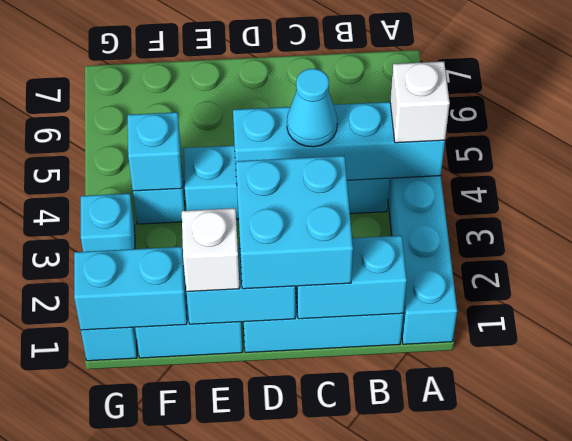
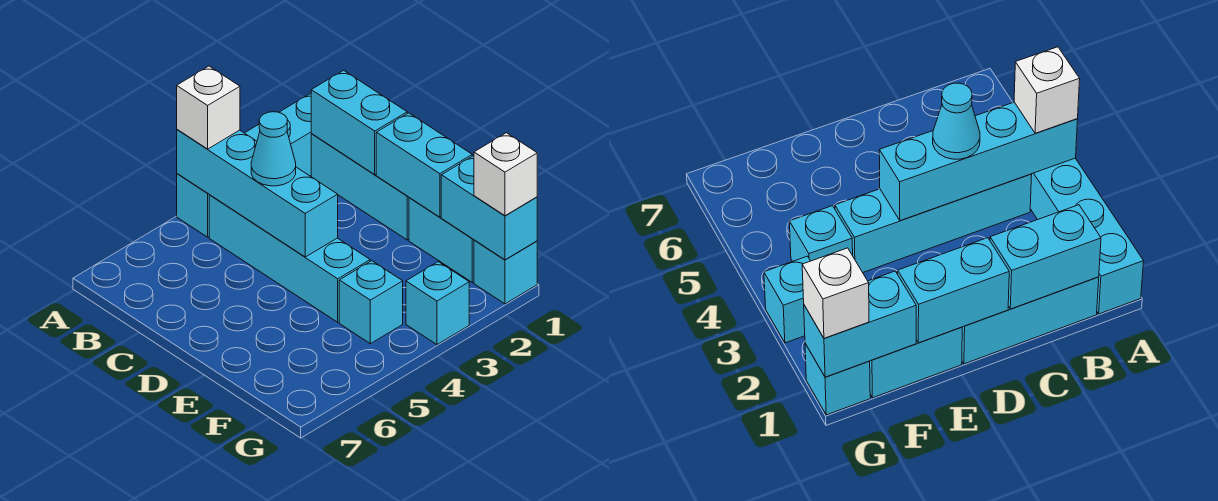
cyan brick C1:D2 level 3 -> none
white brick E1 level 3 -> white brick G1 level 3
cyan brick F4 level 2 -> none

